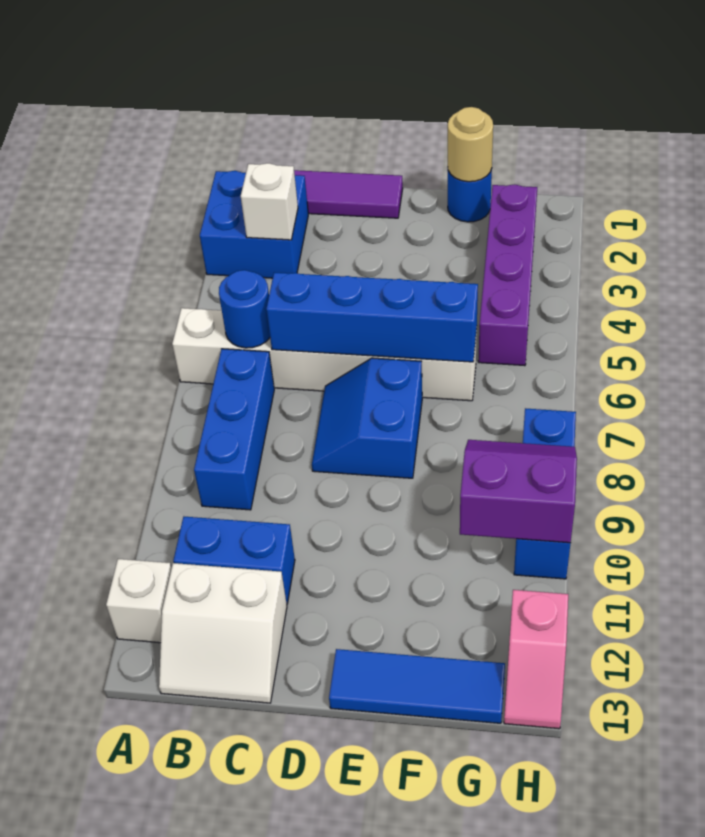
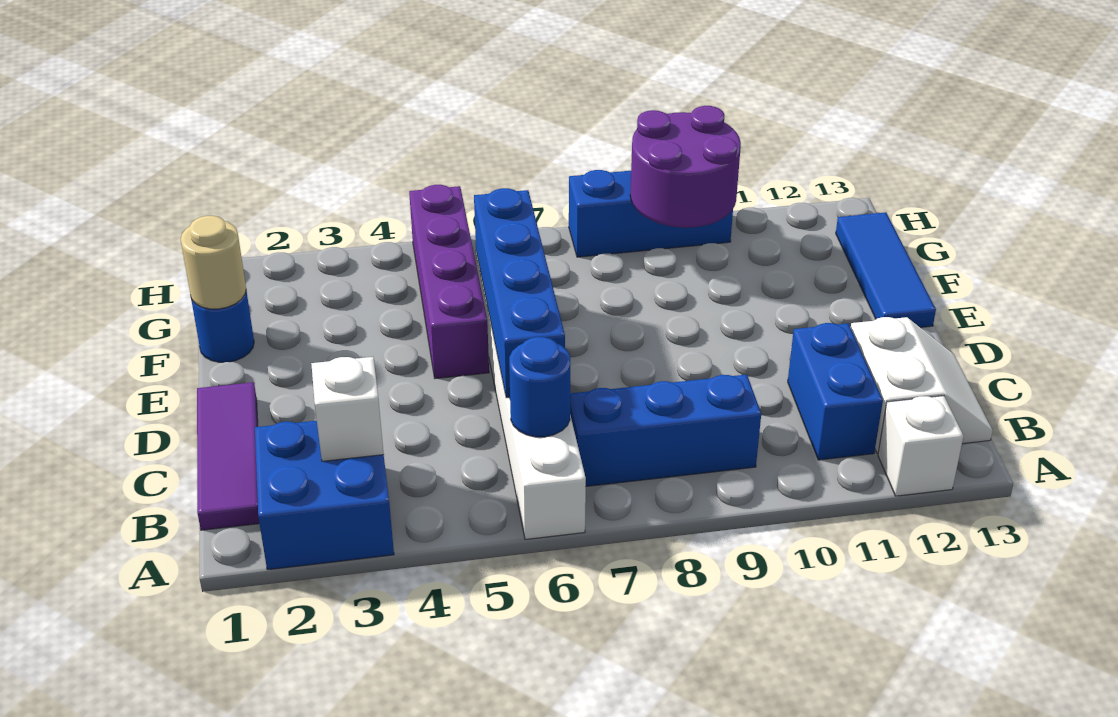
blue slope D7:E8 level 1 top E -> none
purple brick G2:G5 level 1 -> purple brick E5:H5 level 1
purple slope G9:H10 level 2 top 10 -> purple round brick G9:H10 level 2
pink slope H12:H13 level 1 top 12 -> none

